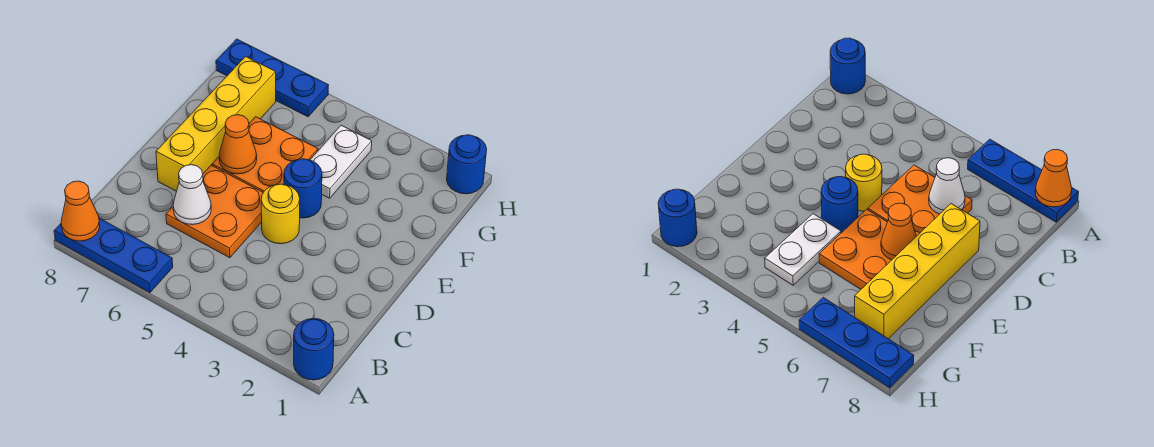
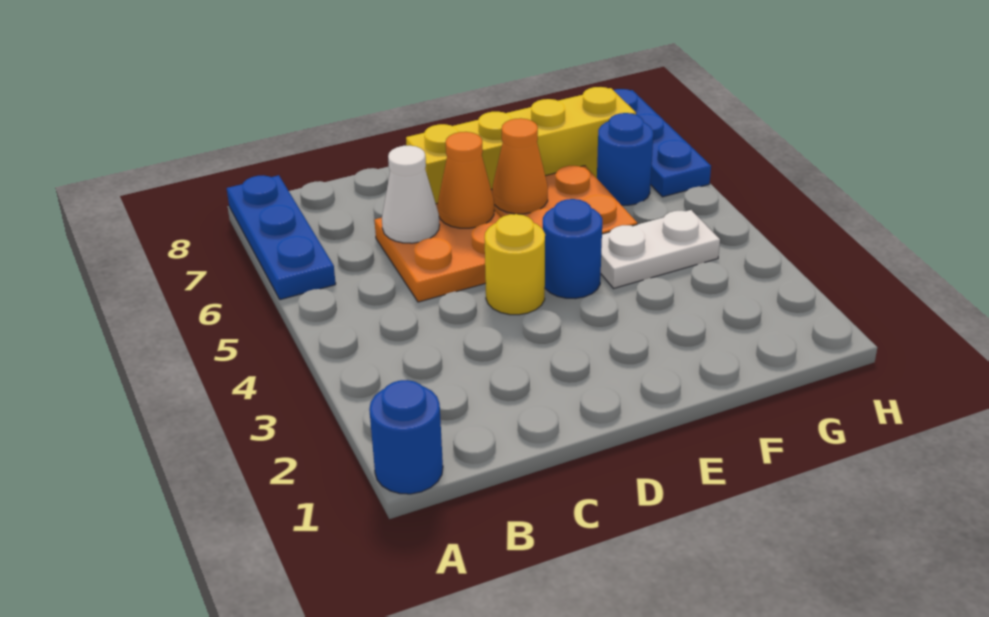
orange cone A8 level 2 -> orange cone D6 level 2
blue round brick H1 level 1 -> blue round brick G6 level 1

